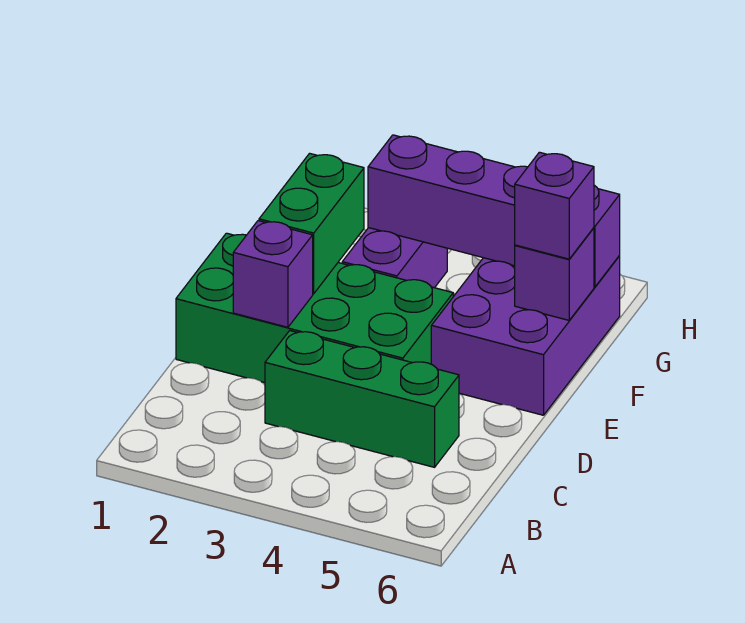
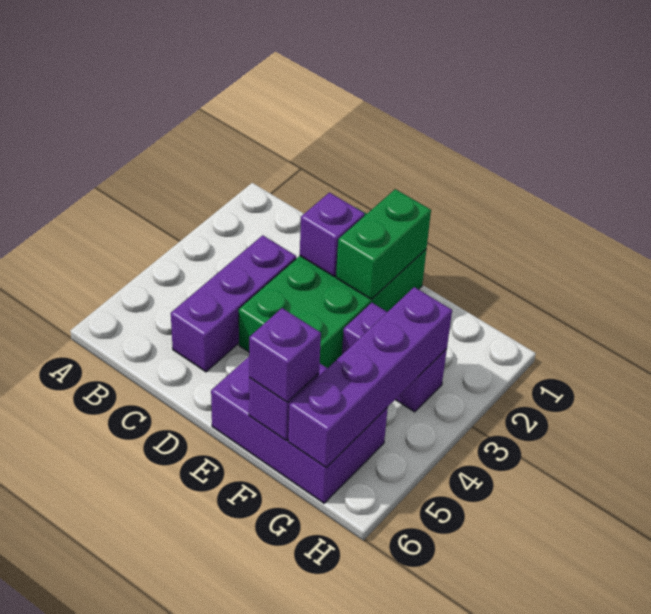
green brick C3:C5 level 1 -> purple brick C3:C5 level 1
green brick E2:F2 level 2 -> green brick E1:E2 level 2

